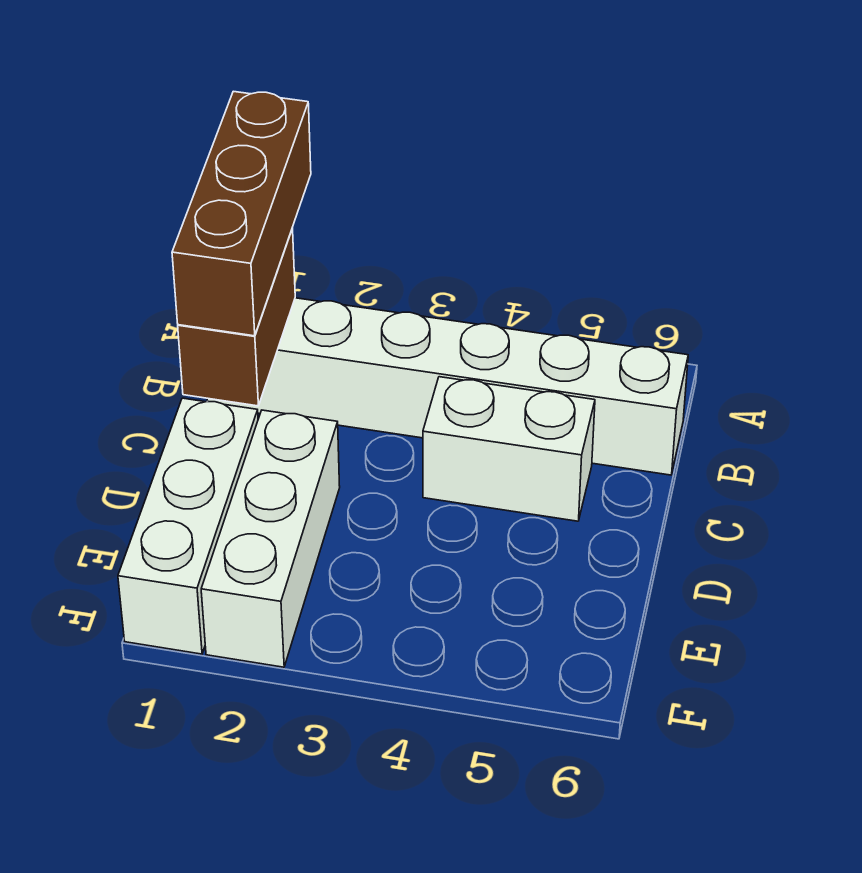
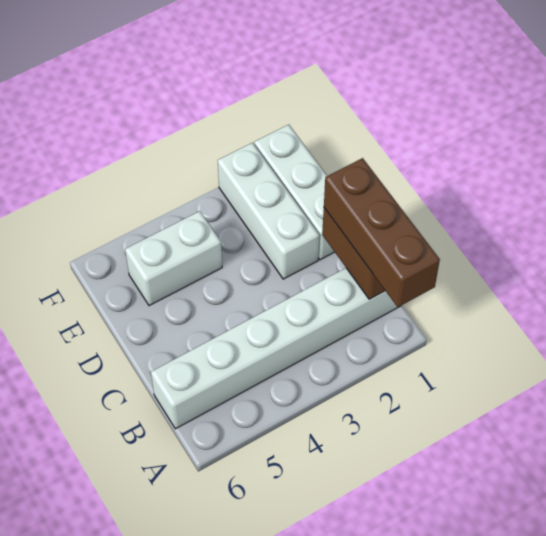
white brick C4:C5 level 1 -> white brick E4:E5 level 1

